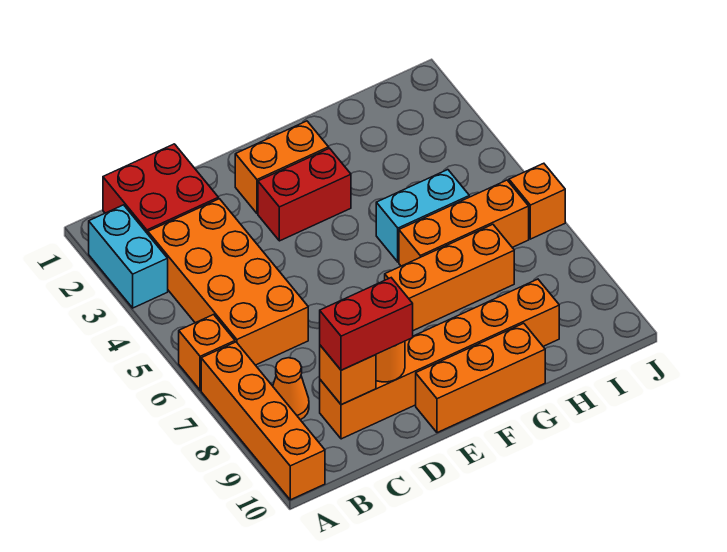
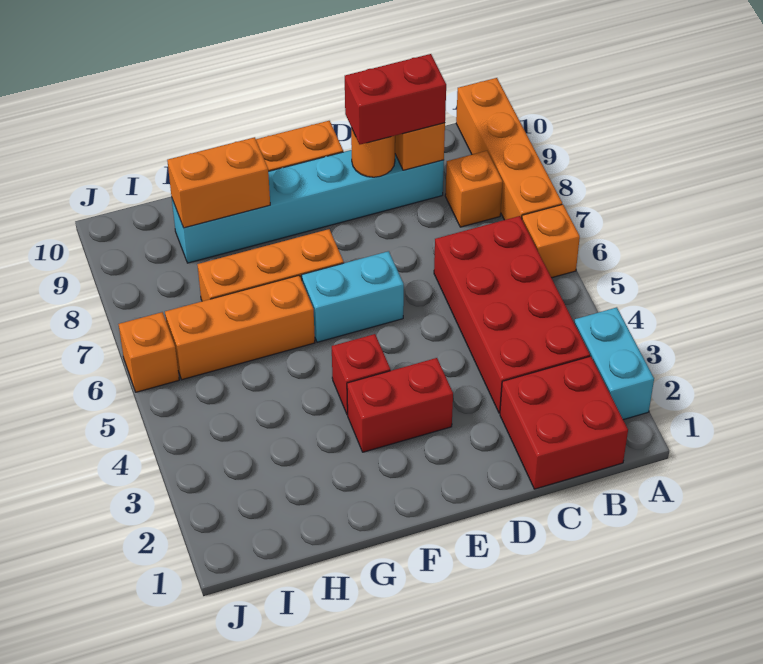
orange brick B3:C6 level 1 -> red brick B3:C6 level 1
orange cone B8 level 1 -> orange brick B8 level 1
orange brick C9:H9 level 1 -> cyan brick C9:H9 level 1
orange brick E2:F2 level 1 -> orange brick G9:H9 level 2
none -> red brick F4 level 1
cyan brick G5:H5 level 1 -> cyan brick E6:F6 level 1

